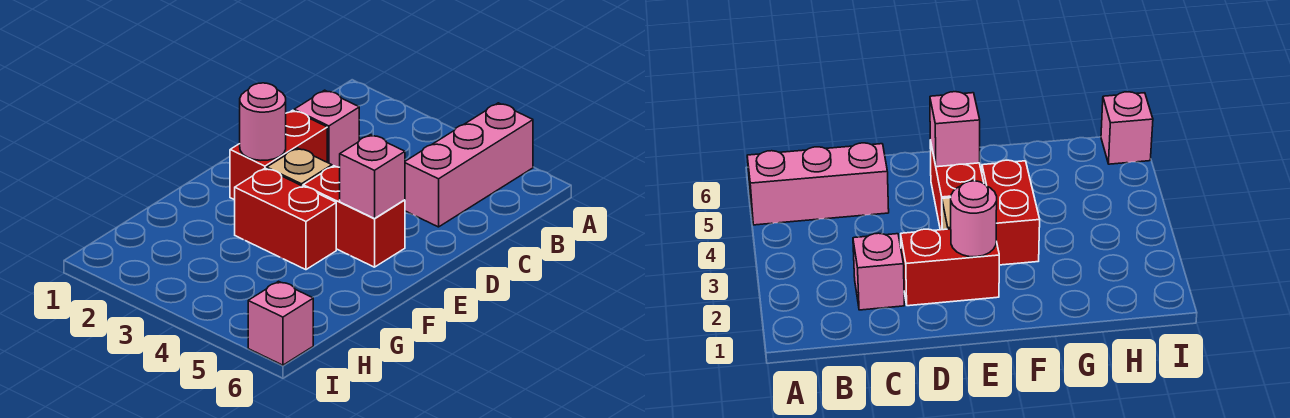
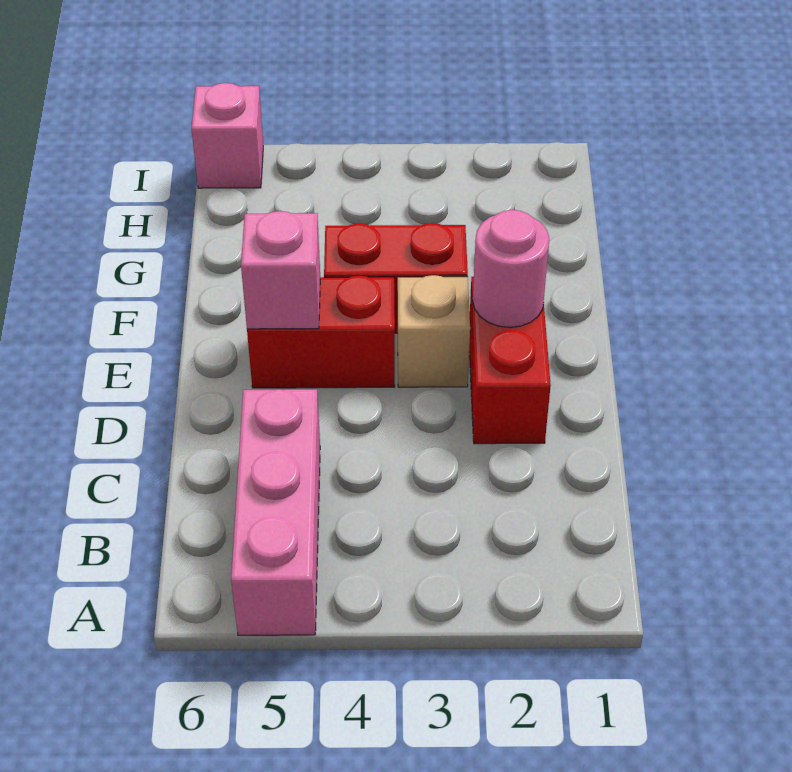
pink brick C2 level 1 -> none

